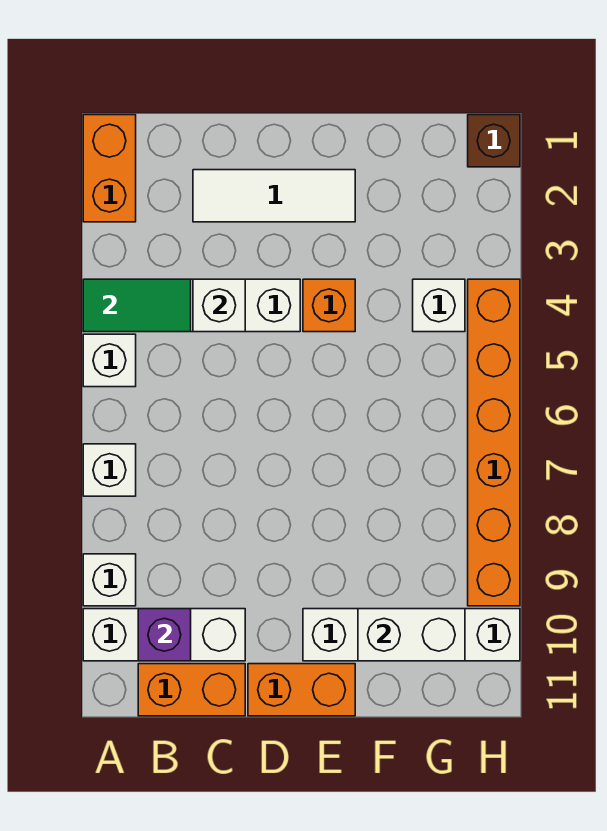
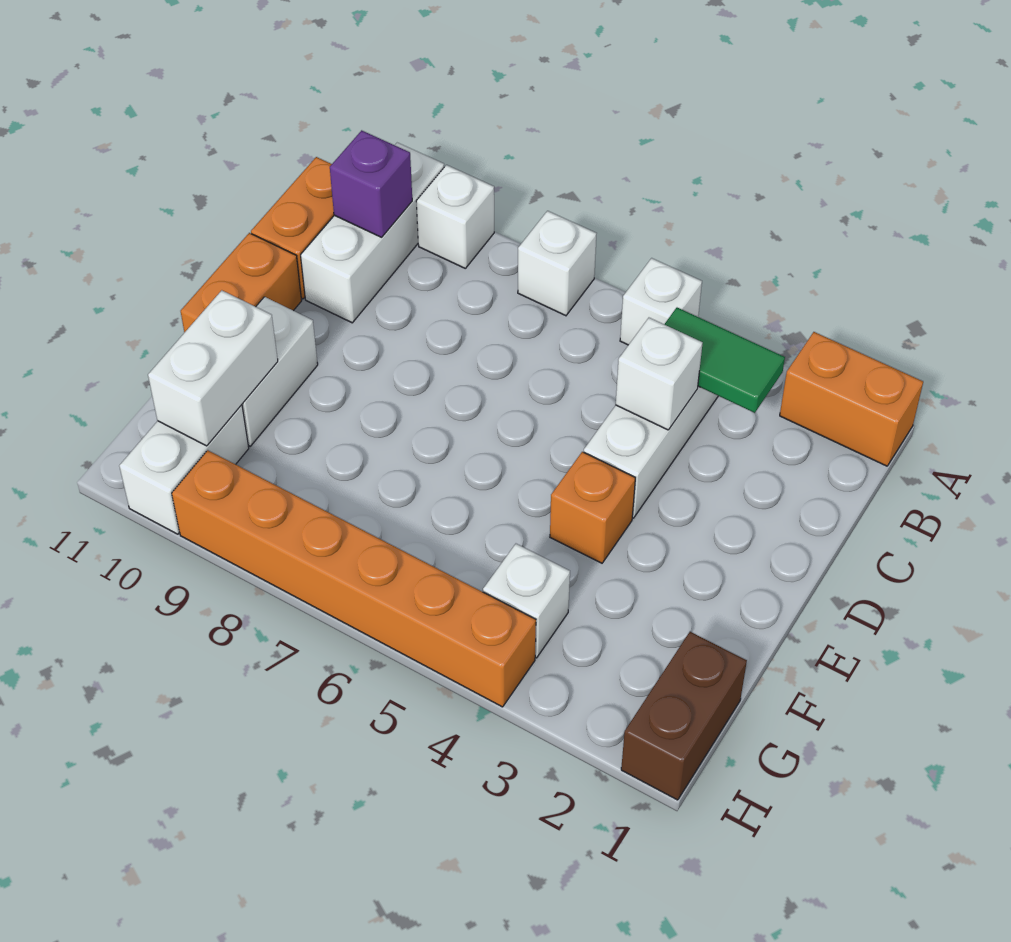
green tile A4:B4 level 2 -> green tile B3:B4 level 2
white tile C2:E2 level 1 -> none
brown brick H1 level 1 -> brown brick G1:H1 level 1

